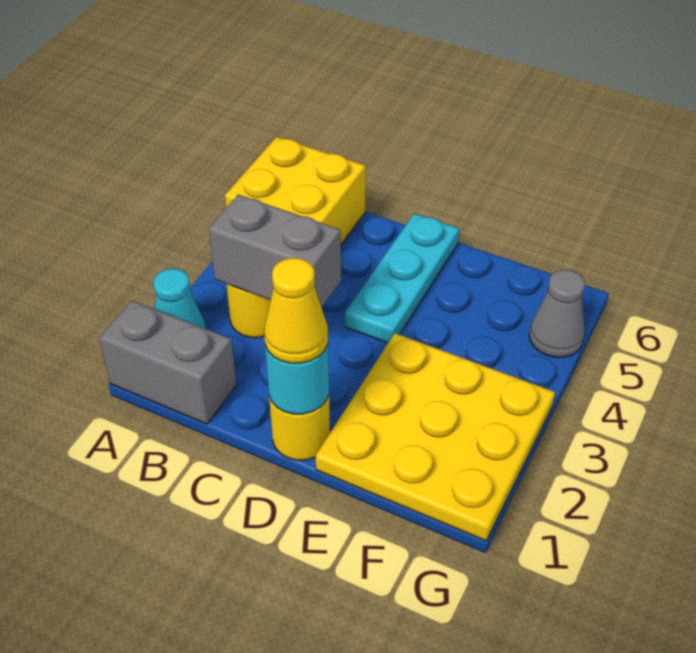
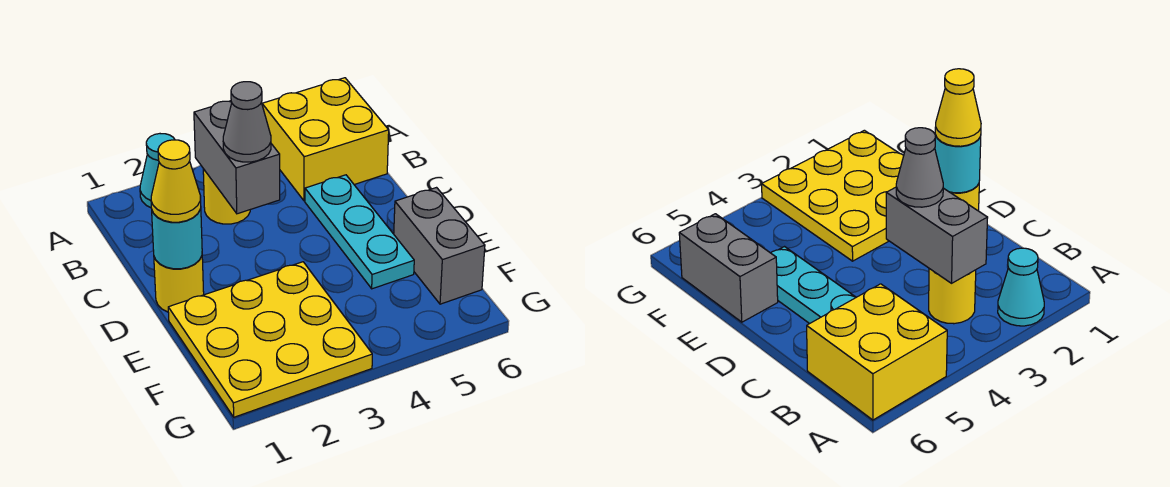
grey brick A1:B1 level 1 -> grey brick E6:F6 level 1
cyan plate D4:D6 level 1 -> cyan plate C5:E5 level 1
grey cone G5 level 1 -> grey cone C3 level 3

